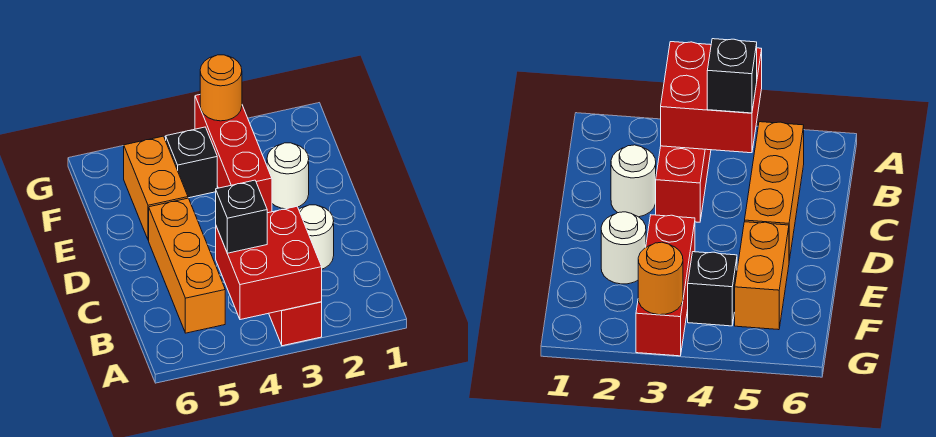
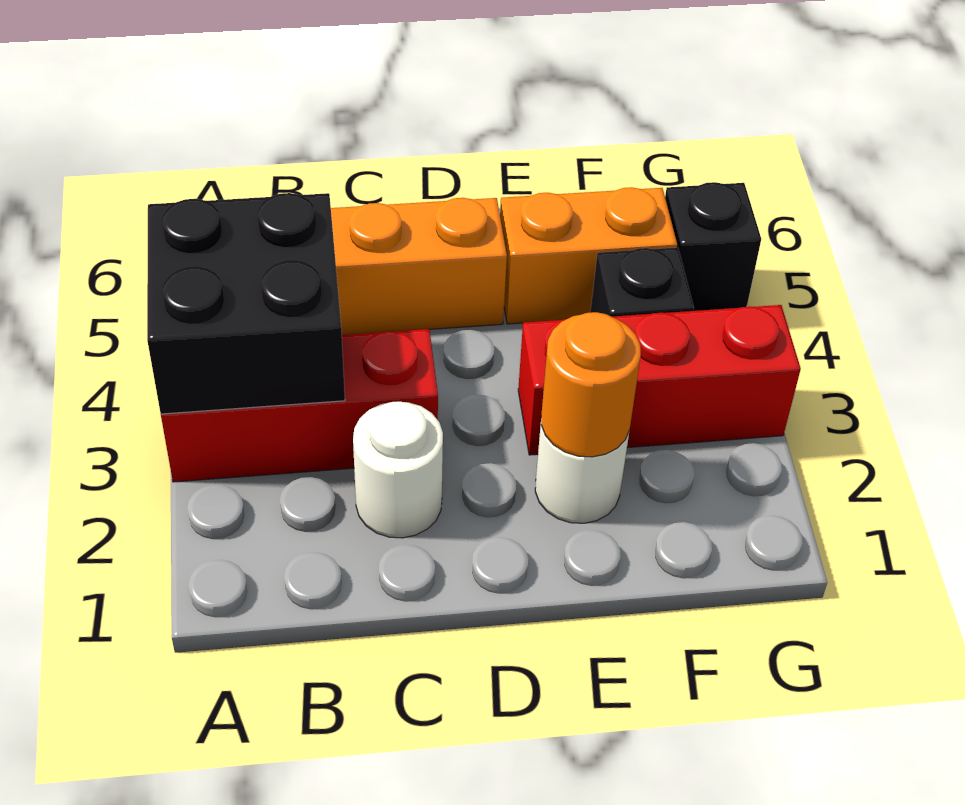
red brick A3:B4 level 2 -> black brick A3:B4 level 2
black brick B4 level 3 -> black brick G5 level 1
orange round brick G3 level 2 -> orange round brick E2 level 2

